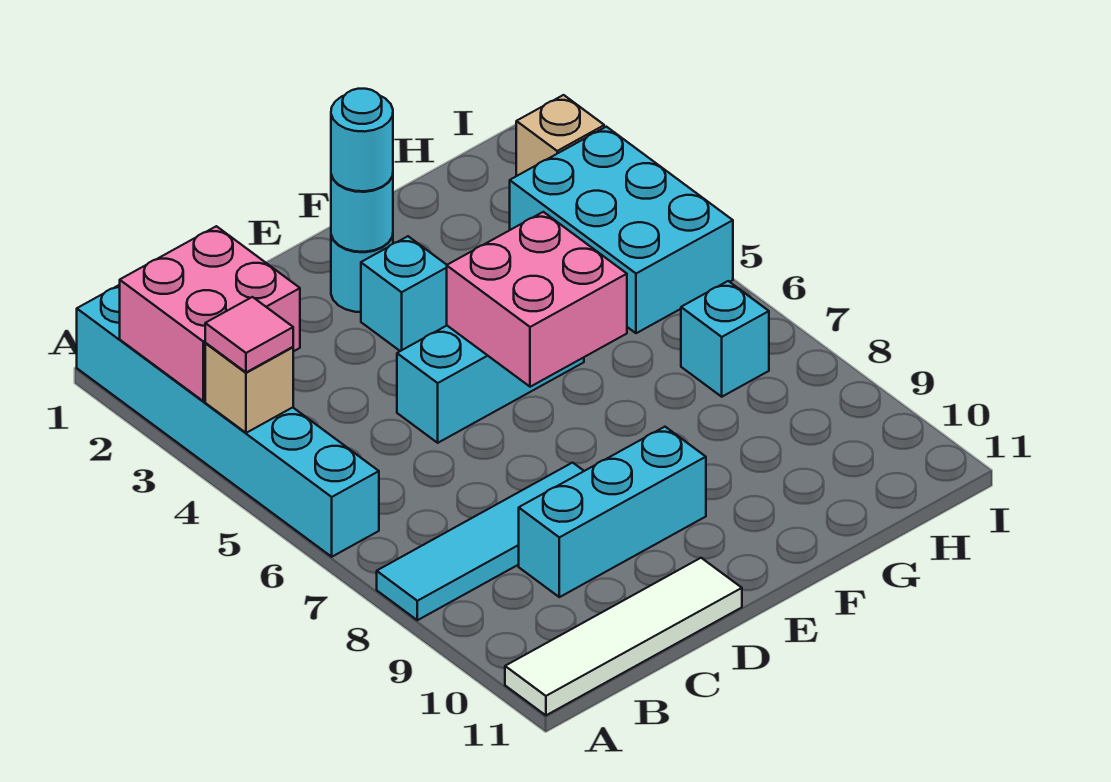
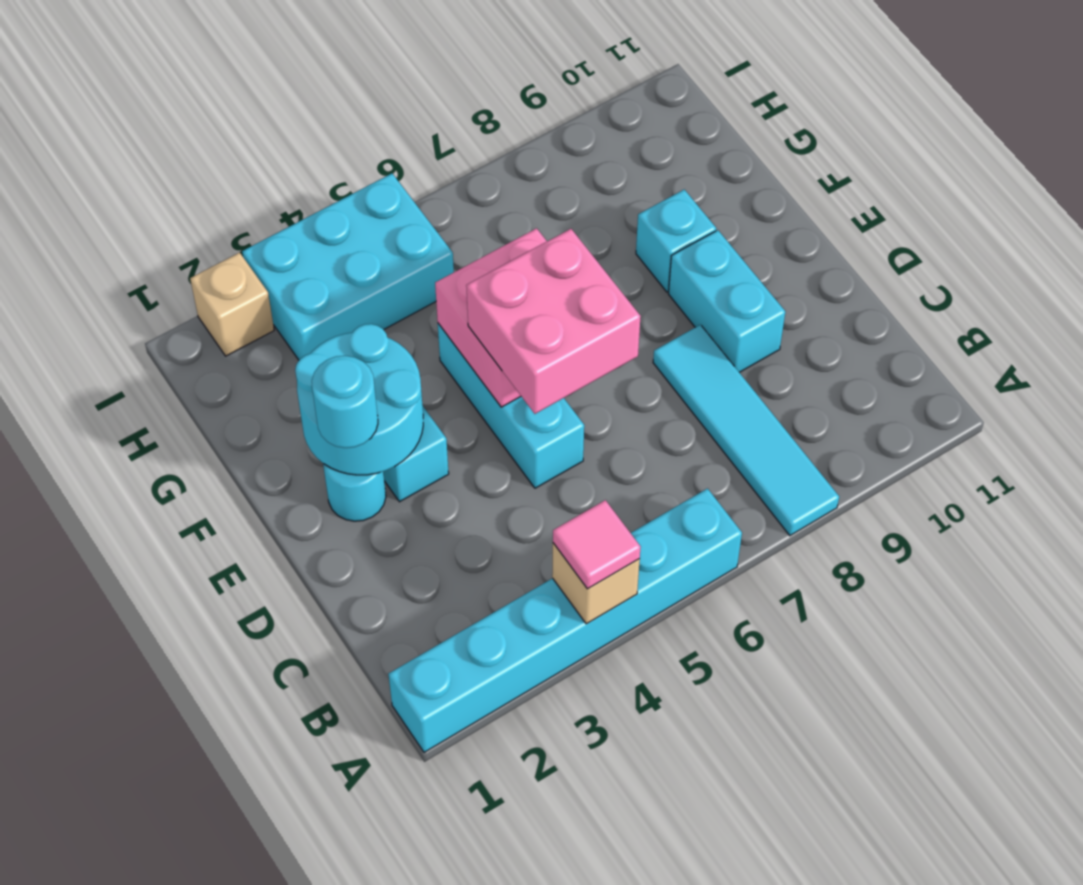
pink brick A2:B3 level 2 -> pink brick D5:E6 level 3
white tile A11:D11 level 1 -> none
cyan brick C9:E9 level 1 -> cyan brick D9:E9 level 1
cyan round brick E2 level 2 -> cyan round brick E2:F3 level 2
cyan brick H7 level 1 -> cyan brick F9 level 1

